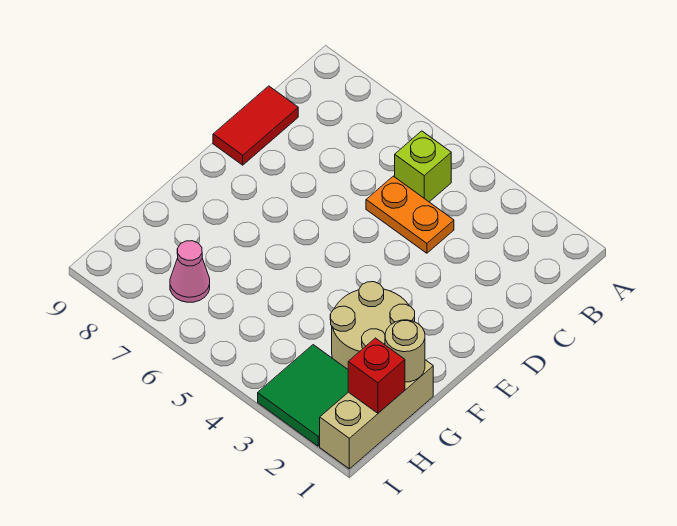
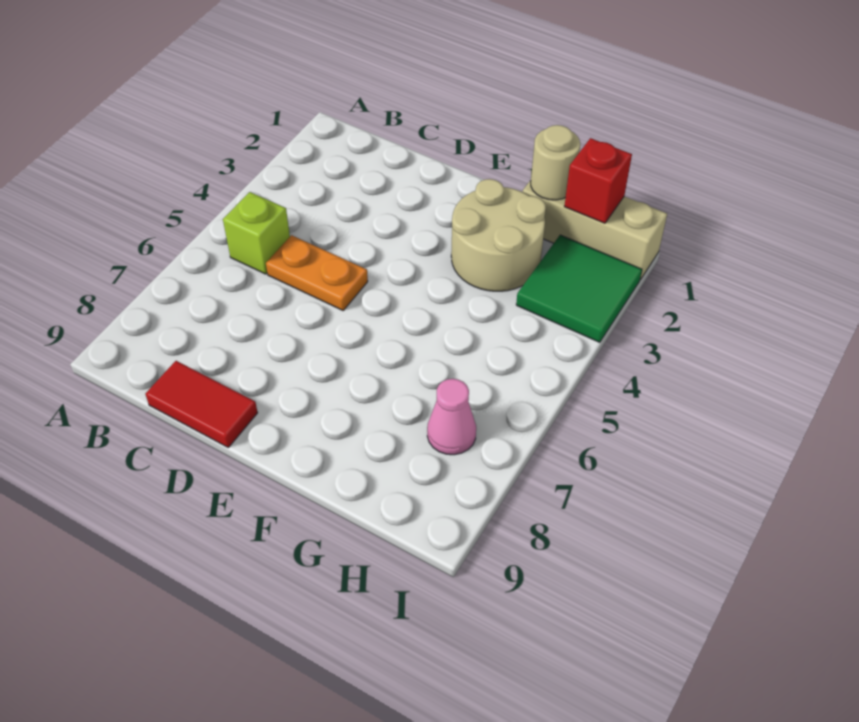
orange plate C4:C5 level 1 -> orange plate C5:D5 level 1

